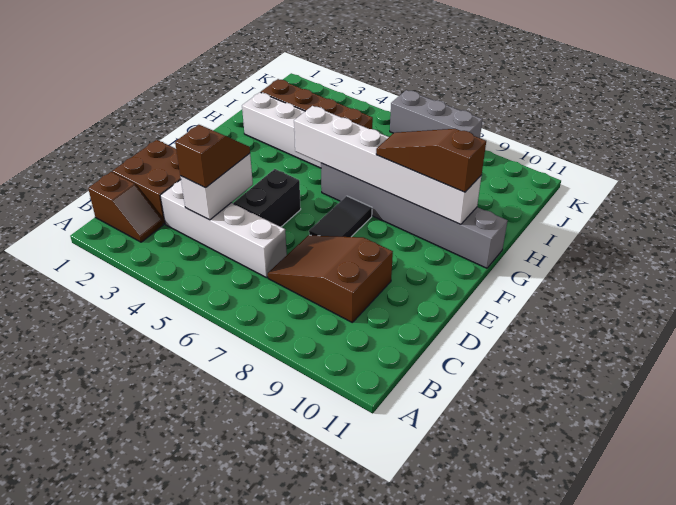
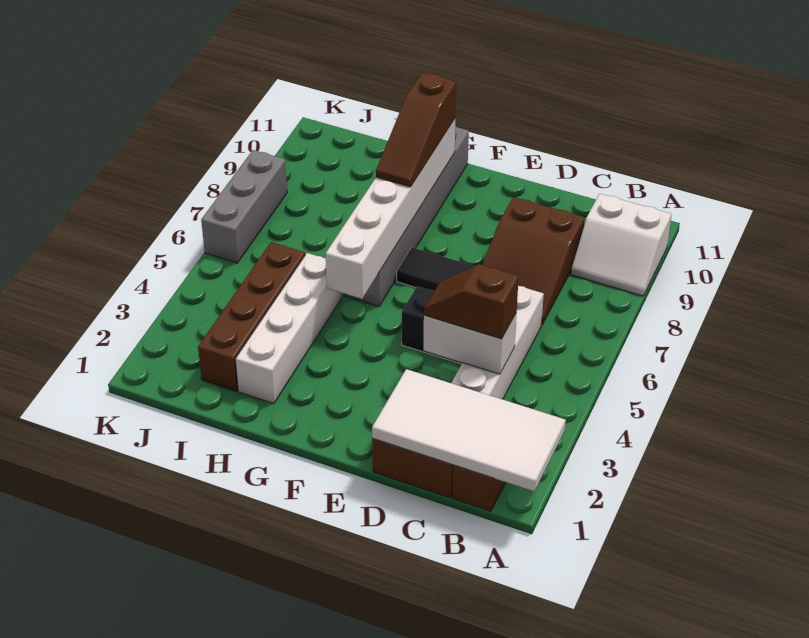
none -> white tile A1:D2 level 2
none -> white slope A9:B10 level 1 top 10

